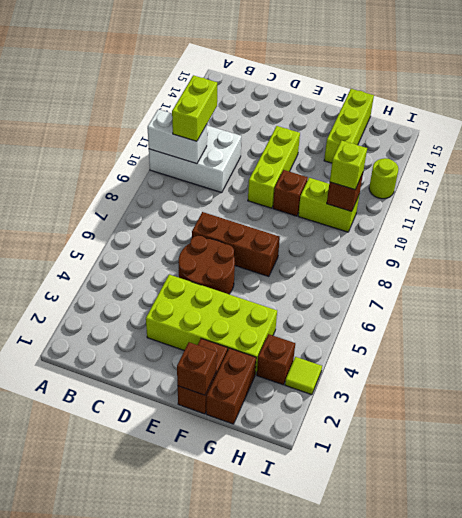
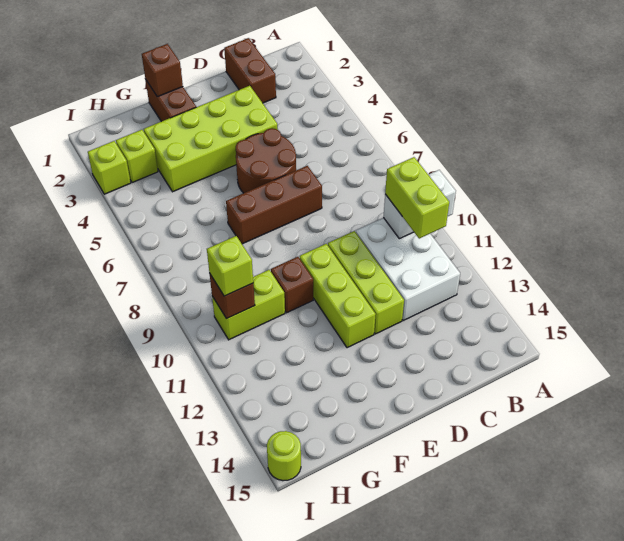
white brick A10:C11 level 1 -> white brick B10:C12 level 1
brown brick G1:G2 level 1 -> brown brick C1:C2 level 1
lime brick G13:G15 level 1 -> lime brick D10:D12 level 1
brown brick H3 level 1 -> lime brick H3 level 1
lime tile I3 level 1 -> lime brick I3 level 1
lime round brick I12 level 1 -> lime round brick I15 level 1

